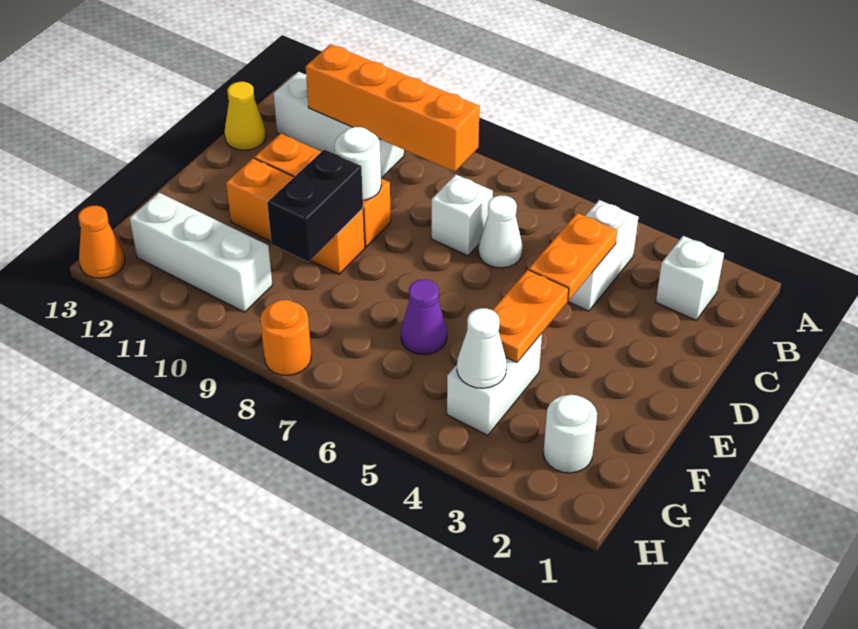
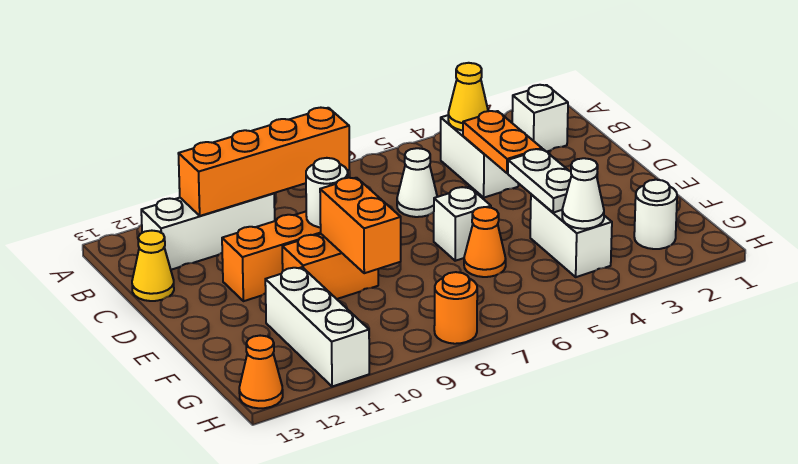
none -> yellow cone B4 level 2
white brick C7 level 1 -> white brick E6 level 1
orange plate E4:F4 level 2 -> white plate E4:F4 level 2
orange brick E9:E11 level 1 -> orange brick E9:E10 level 1
black brick E9:F9 level 2 -> orange brick E9:F9 level 2
purple cone F6 level 1 -> orange cone F6 level 1
white brick G10:G12 level 1 -> white brick F11:H11 level 1

